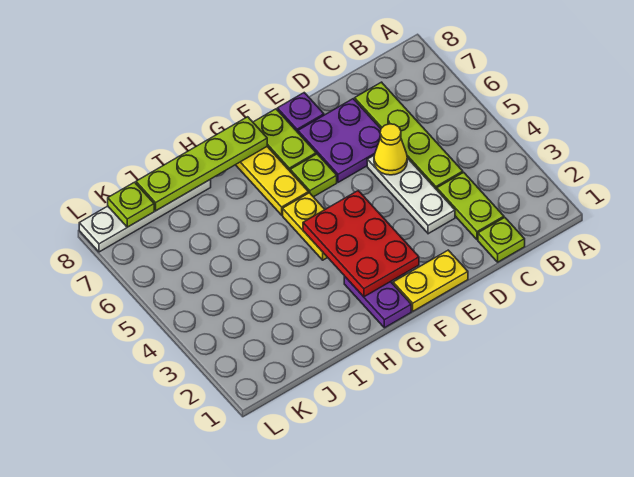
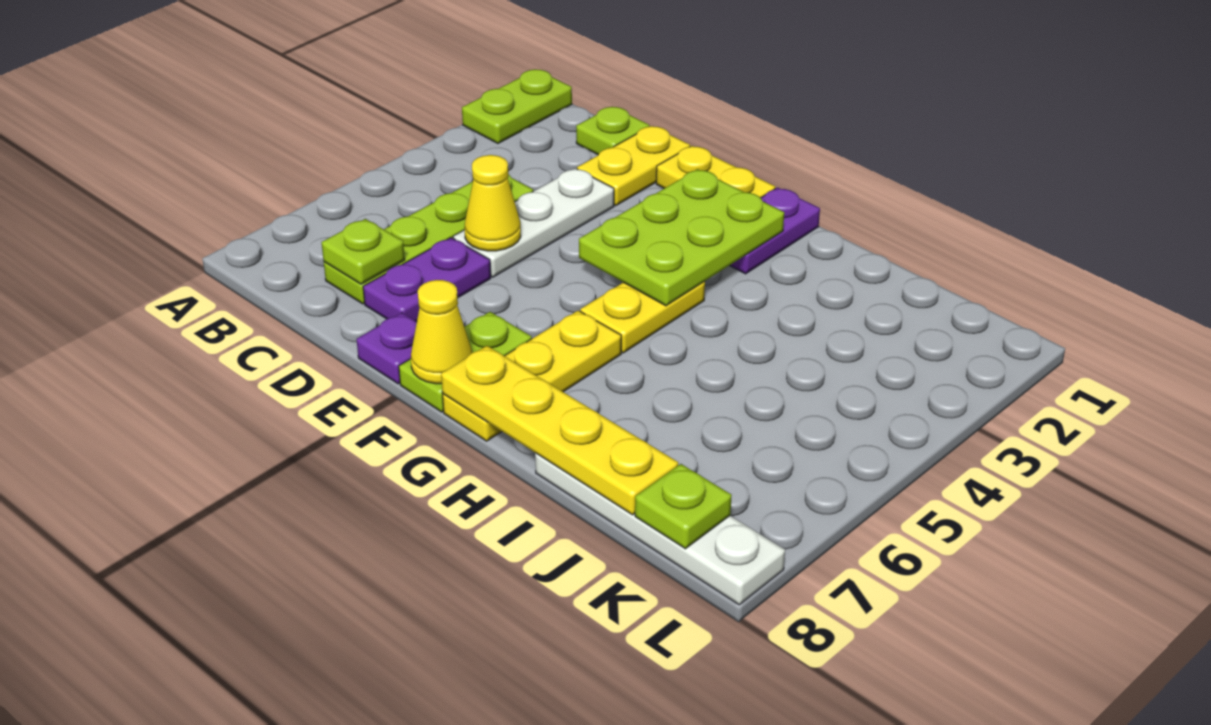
lime plate C2:C3 level 1 -> lime plate A1:A2 level 1
none -> yellow plate D1:D2 level 1
purple plate D6:E7 level 1 -> purple plate D6:D7 level 1
red plate F2:G4 level 2 -> lime plate F2:G4 level 2
lime plate F6 level 1 -> lime plate C7 level 2
none -> yellow cone F8 level 2
lime plate G8:J8 level 2 -> yellow plate G8:J8 level 2

